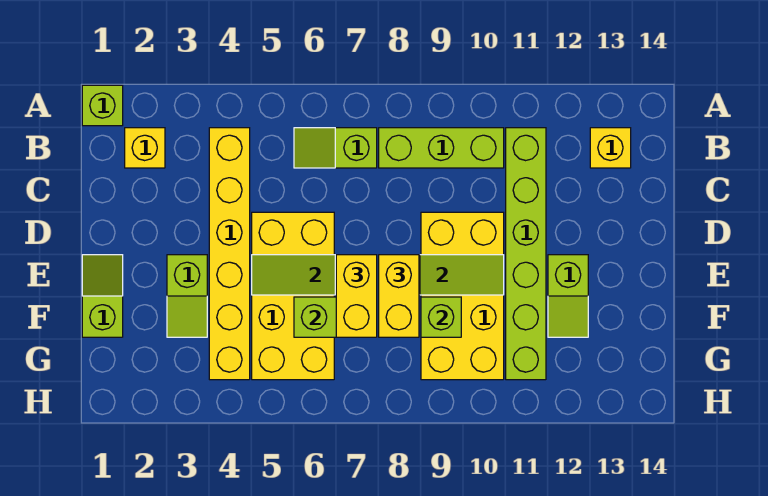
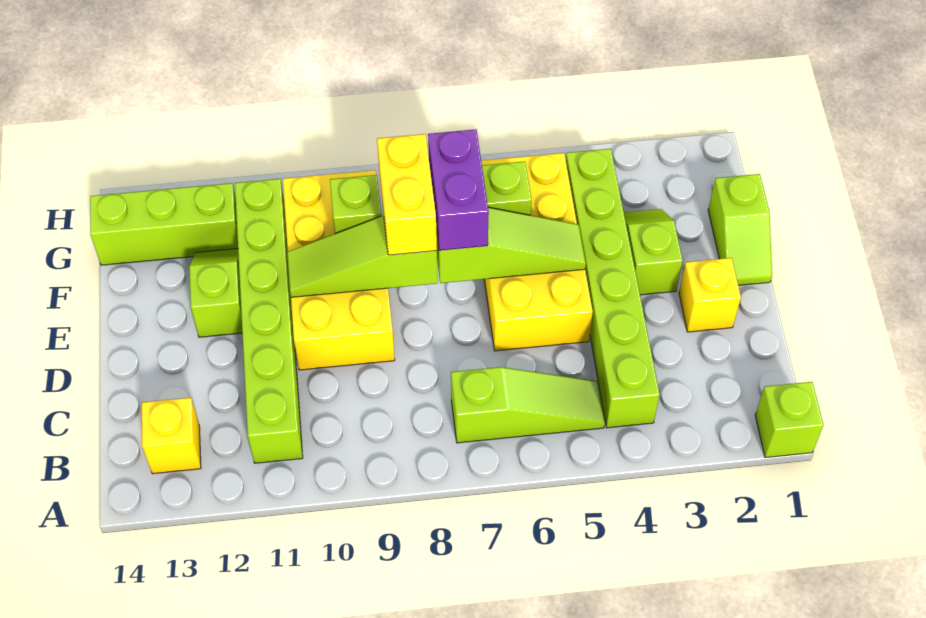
yellow brick B2 level 1 -> yellow brick D2 level 1
yellow brick B4:G4 level 1 -> lime brick B4:G4 level 1
lime slope B6:B7 level 1 top 7 -> lime slope B5:B7 level 1 top 7
lime brick B8:B10 level 1 -> lime brick G12:G14 level 1
yellow brick E7:F7 level 3 -> purple brick E7:F7 level 3

